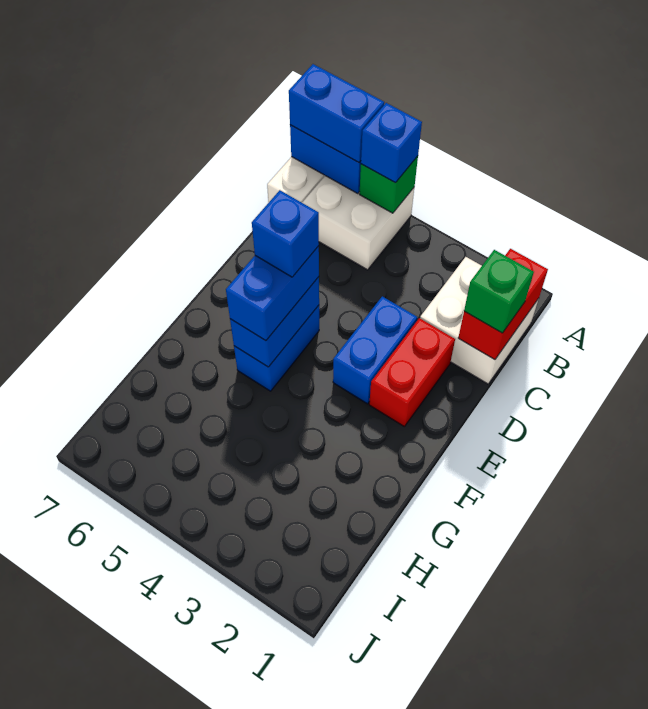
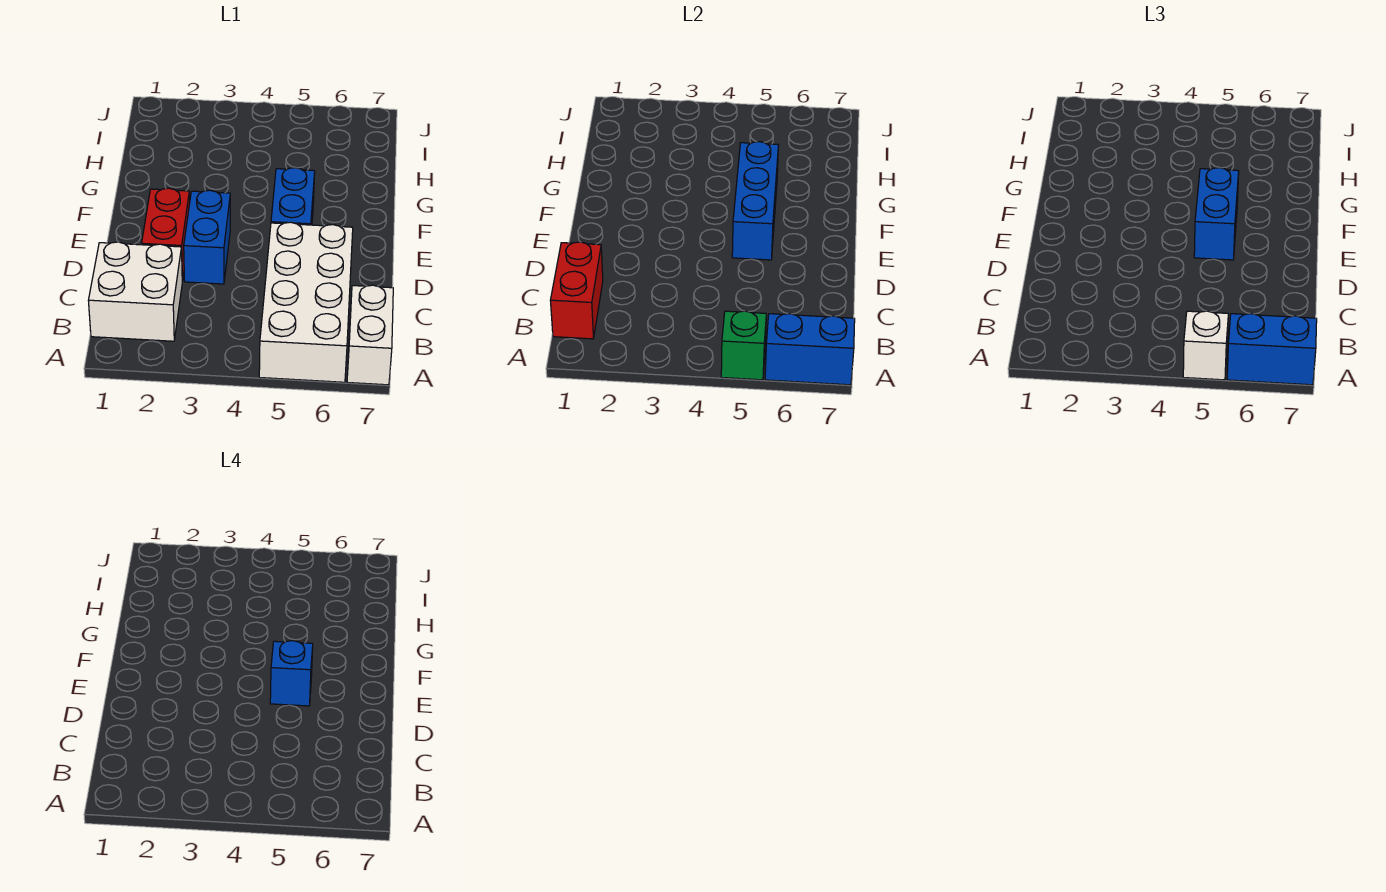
white brick A5:B6 level 1 -> white brick A5:D6 level 1
blue brick A5 level 3 -> white brick A5 level 3
green brick C1 level 3 -> none
blue brick E5:F5 level 2 -> blue brick E5:G5 level 2

